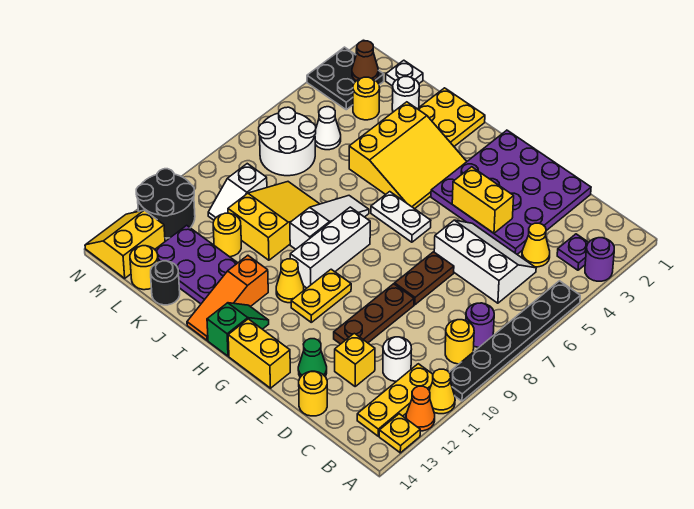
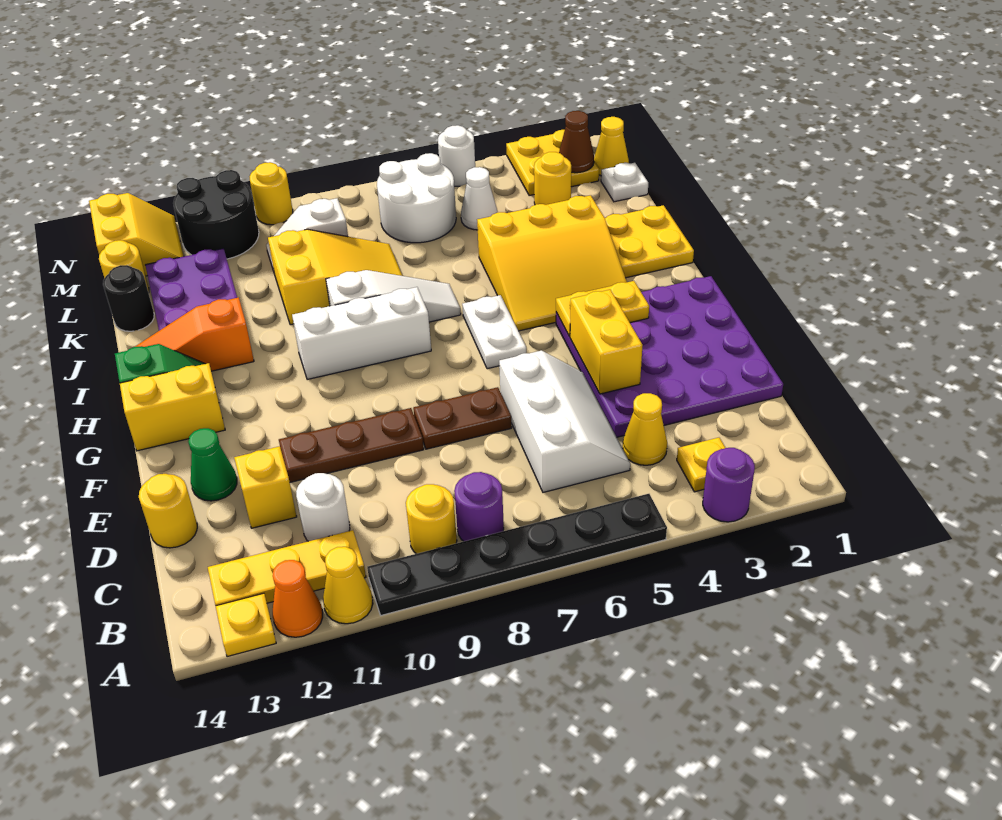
purple plate B3 level 1 -> yellow plate B3 level 1
yellow brick F14:G14 level 1 -> yellow brick G13:G14 level 1
yellow plate G10:G11 level 1 -> yellow plate G3:G4 level 2
yellow cone H11 level 1 -> yellow cone M1 level 1
white round brick K2 level 1 -> white round brick N5 level 1
yellow round brick K11 level 1 -> yellow round brick N10 level 1
black plate M2:N3 level 1 -> yellow plate M2:N3 level 1
yellow slope M13:N14 level 1 top M -> yellow slope M13:N14 level 1 top 14

